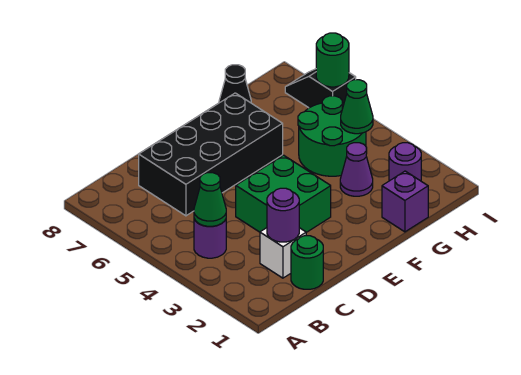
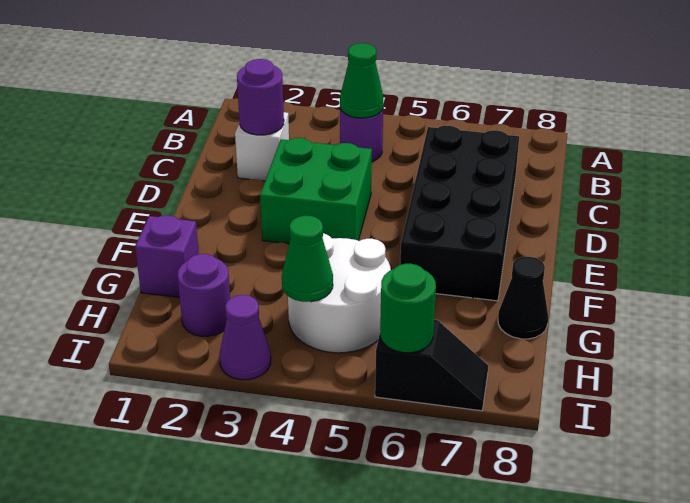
green round brick C1 level 1 -> none
purple cone G3 level 1 -> purple cone I3 level 1
green round brick G4:H5 level 1 -> white round brick G4:H5 level 1

